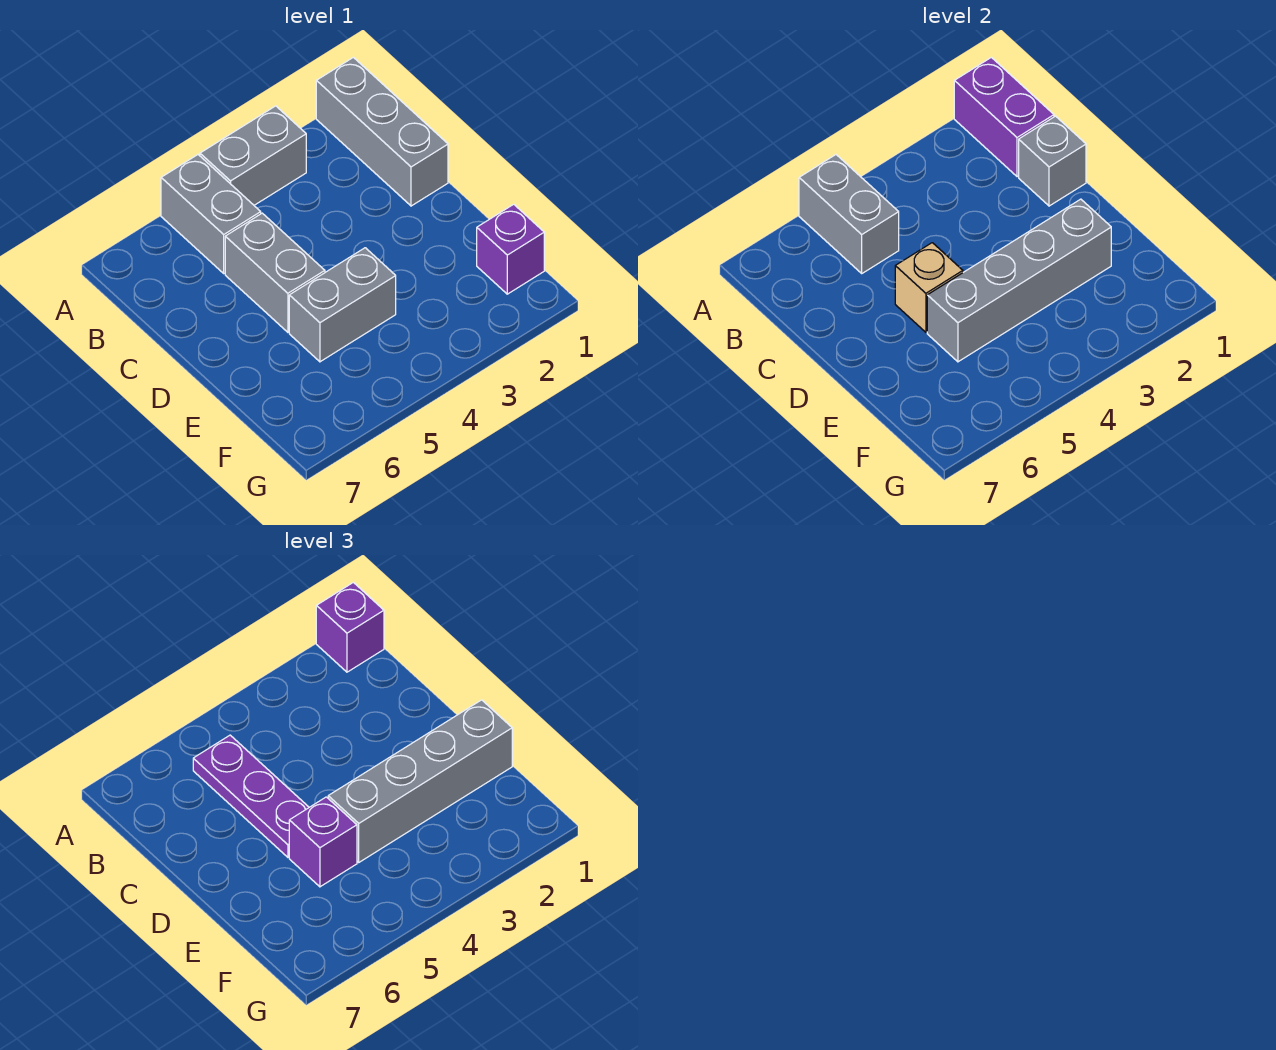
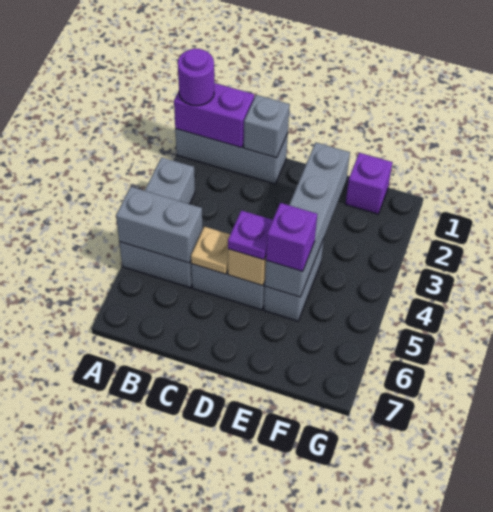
purple brick A1 level 3 -> purple round brick A1 level 3
purple plate B5:D5 level 3 -> purple plate D5 level 3
none -> tan plate C5 level 2
grey brick E1:E4 level 3 -> none

